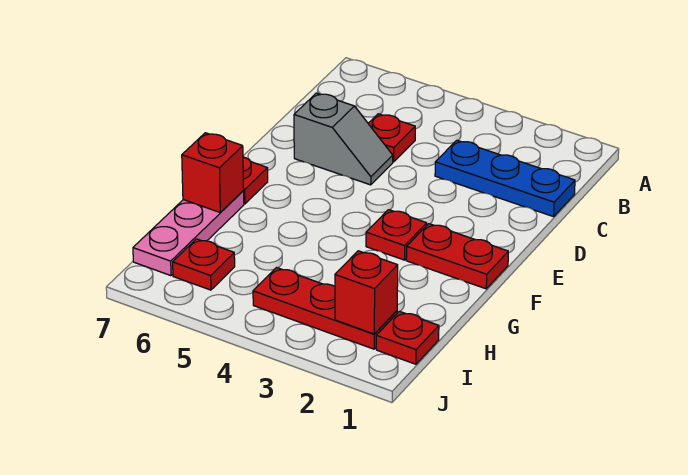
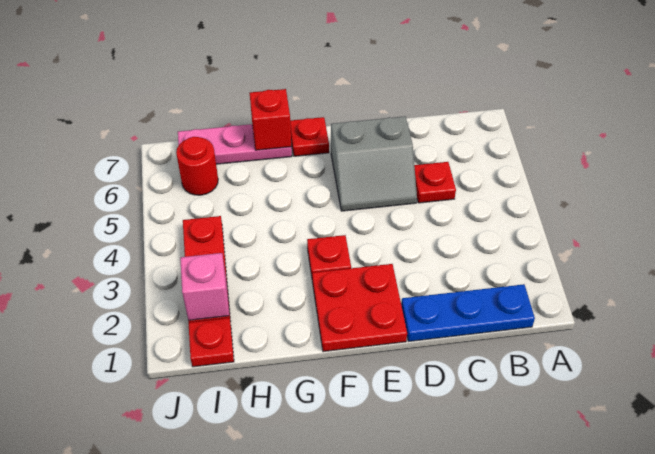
blue plate C1:C3 level 1 -> blue plate B1:D1 level 1
grey slope D5:D6 level 1 top 6 -> grey slope D5:E6 level 1 top 6
red plate F1:F2 level 1 -> red plate E1:F2 level 1
red brick I2 level 2 -> pink brick I2 level 2
red plate I6 level 1 -> red round brick I6 level 1

